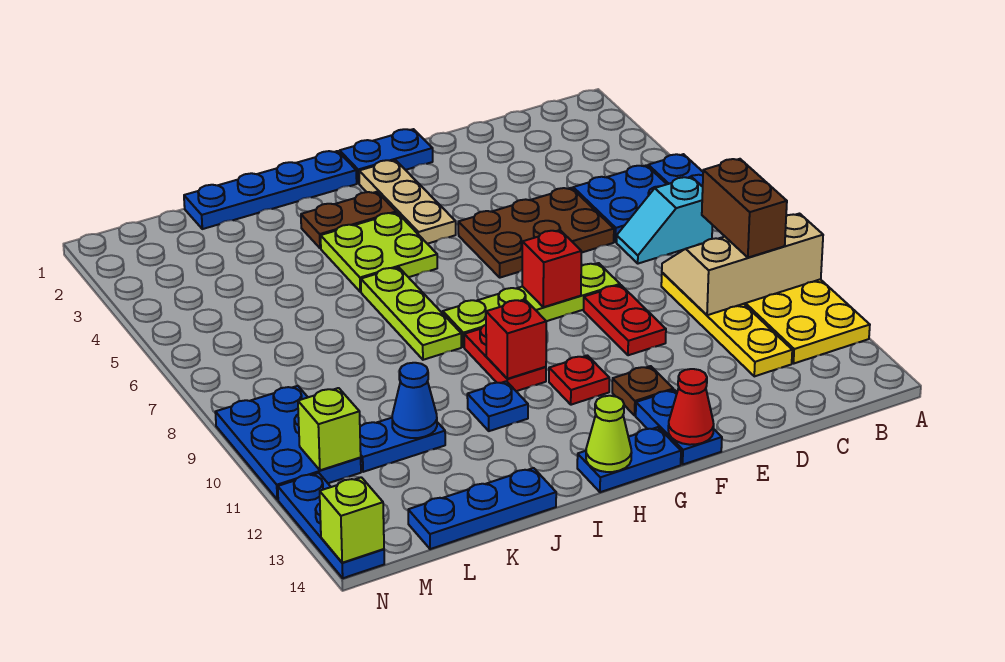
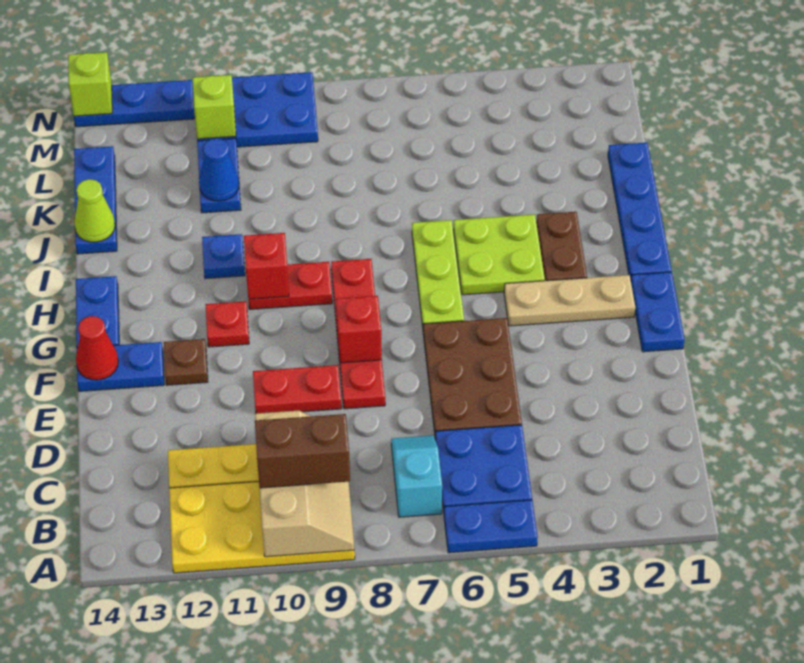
lime plate E8:H8 level 1 -> red plate E8:H8 level 1
lime cone H14 level 2 -> lime cone J14 level 2
lime plate I6:I8 level 1 -> lime plate G6:I6 level 1

